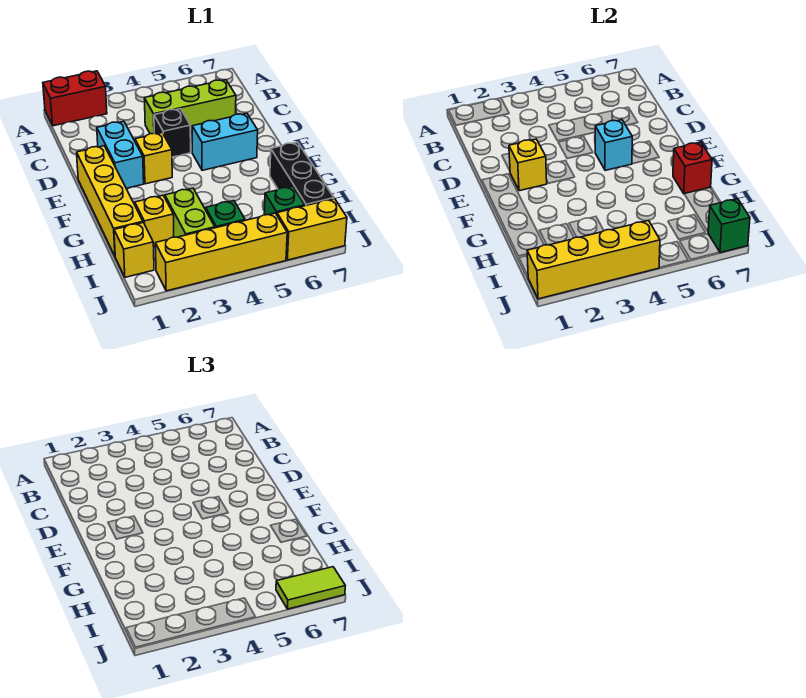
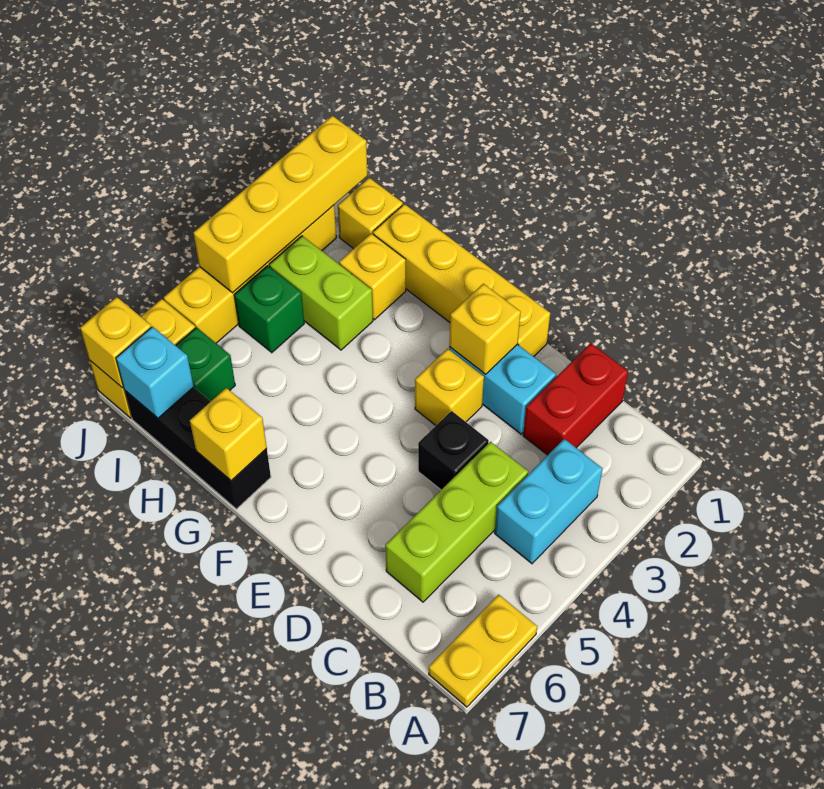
red brick A1:A2 level 1 -> red brick C1:C2 level 1
none -> yellow plate A6:A7 level 1
cyan brick E5:E6 level 1 -> cyan brick B3:B4 level 1
cyan brick E5 level 2 -> cyan brick I7 level 2
red brick G7 level 2 -> yellow brick G7 level 2
lime tile J6:J7 level 3 -> none
green brick J7 level 2 -> yellow brick J7 level 2

